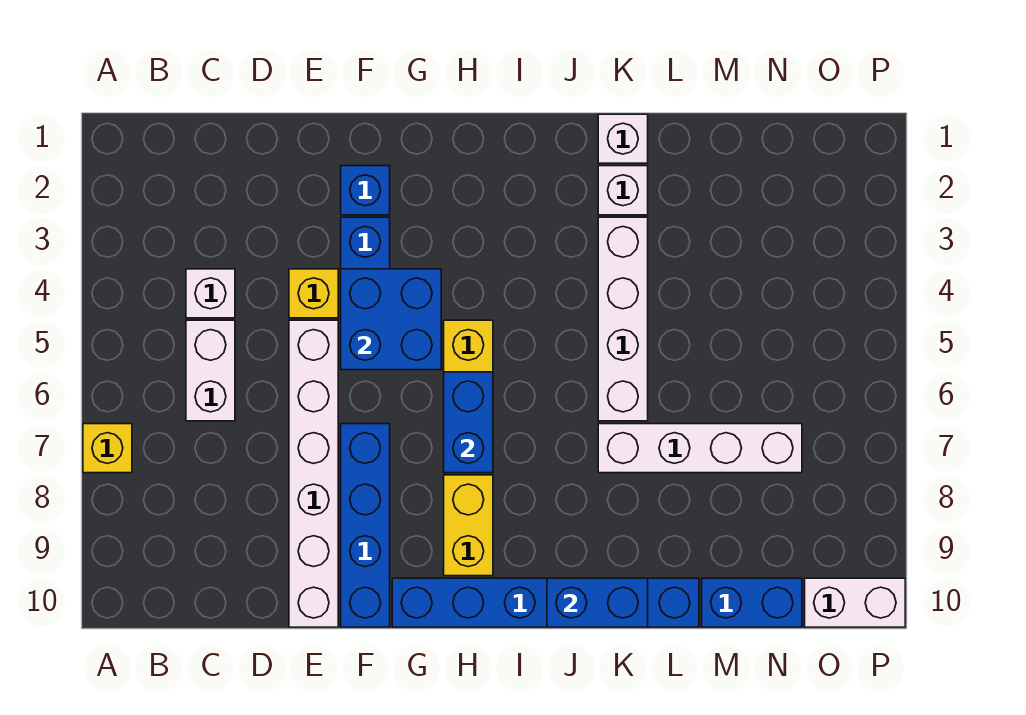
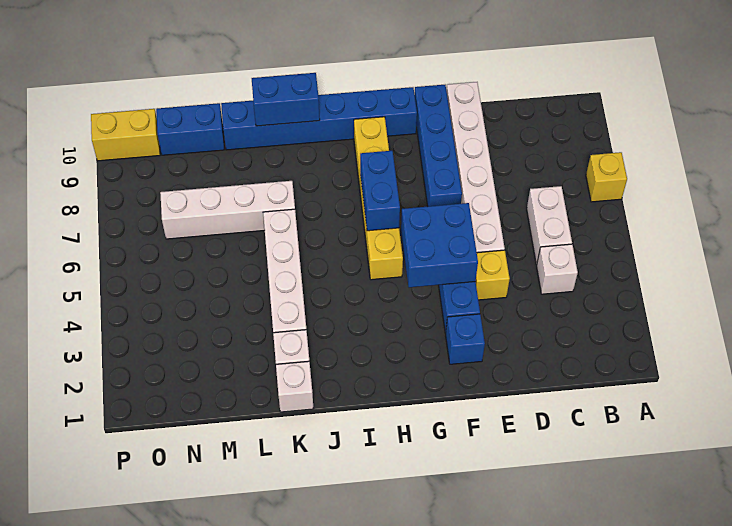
white brick O10:P10 level 1 -> yellow brick O10:P10 level 1

